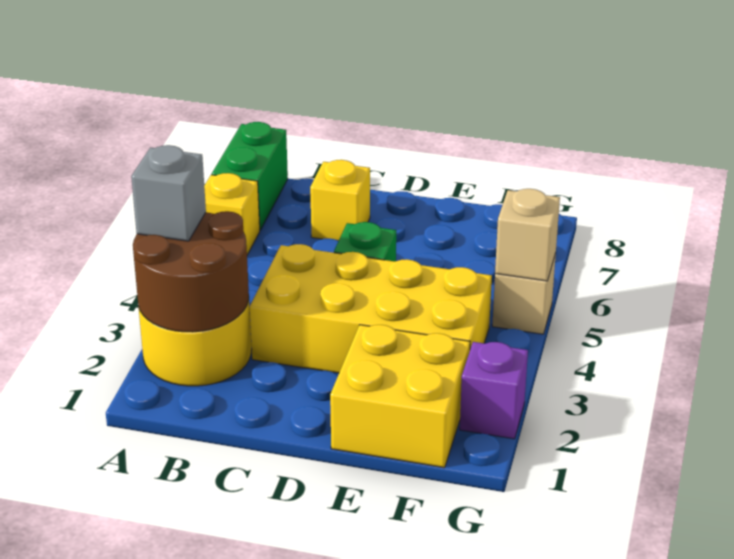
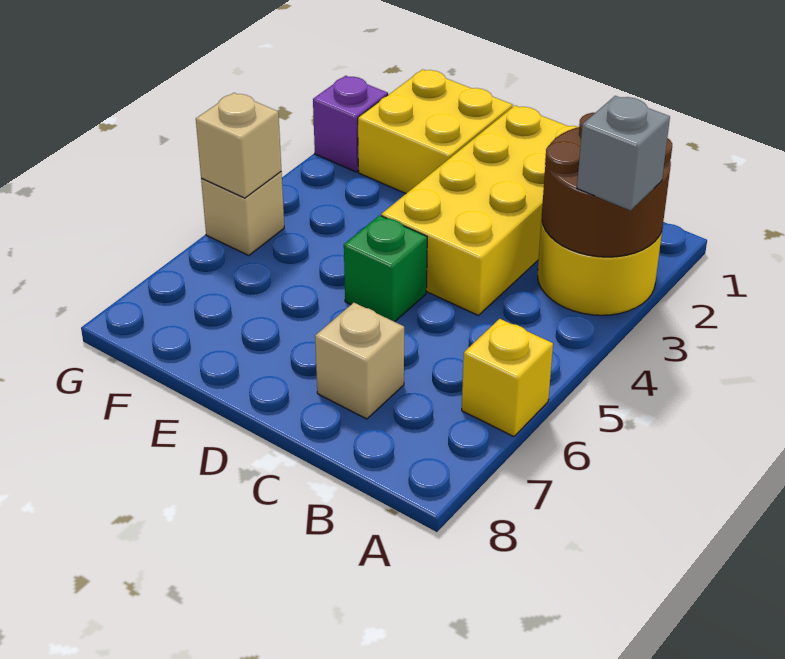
green brick A7:A8 level 1 -> none
yellow brick C3:F4 level 1 -> yellow brick C1:D4 level 1
yellow brick C7 level 1 -> tan brick C7 level 1

